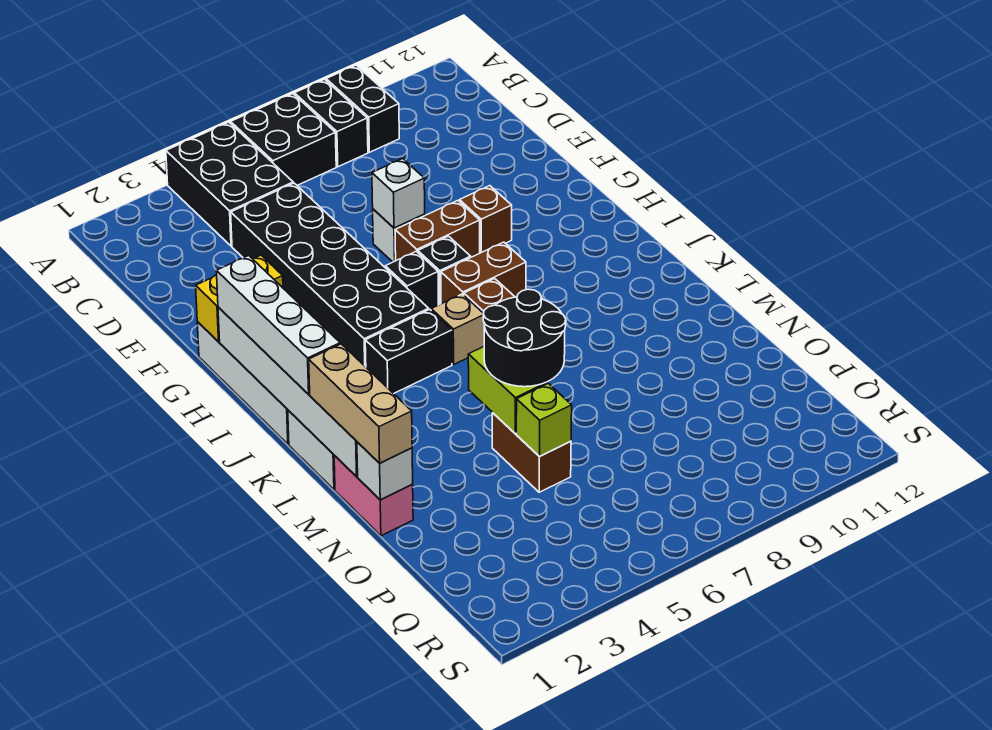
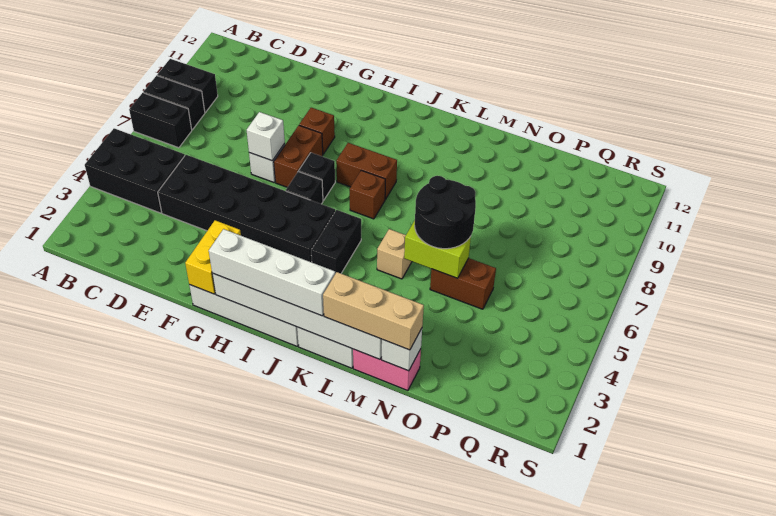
black brick A6:B7 level 1 -> black brick A7:B7 level 1
brown brick I7:I8 level 1 -> brown brick I8:J8 level 1
tan brick J6 level 1 -> tan brick L5 level 1
lime brick O5 level 2 -> none

